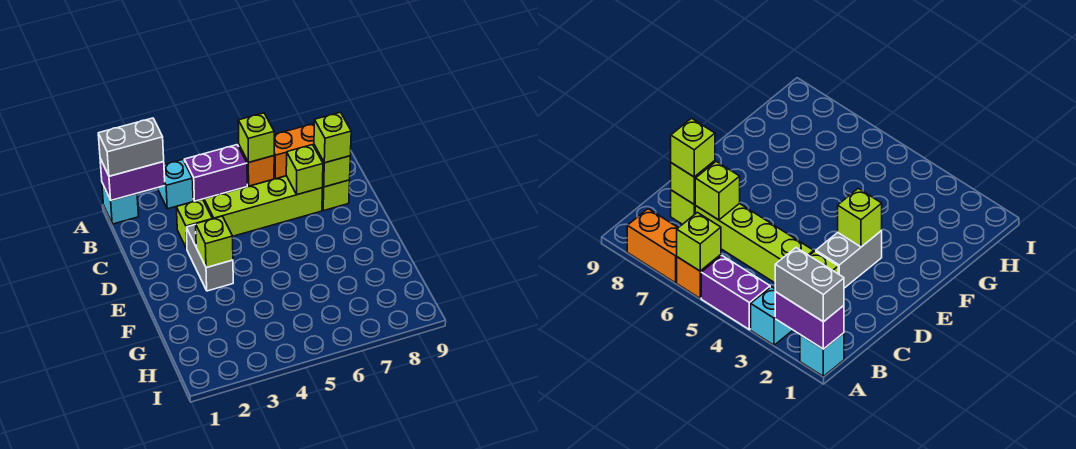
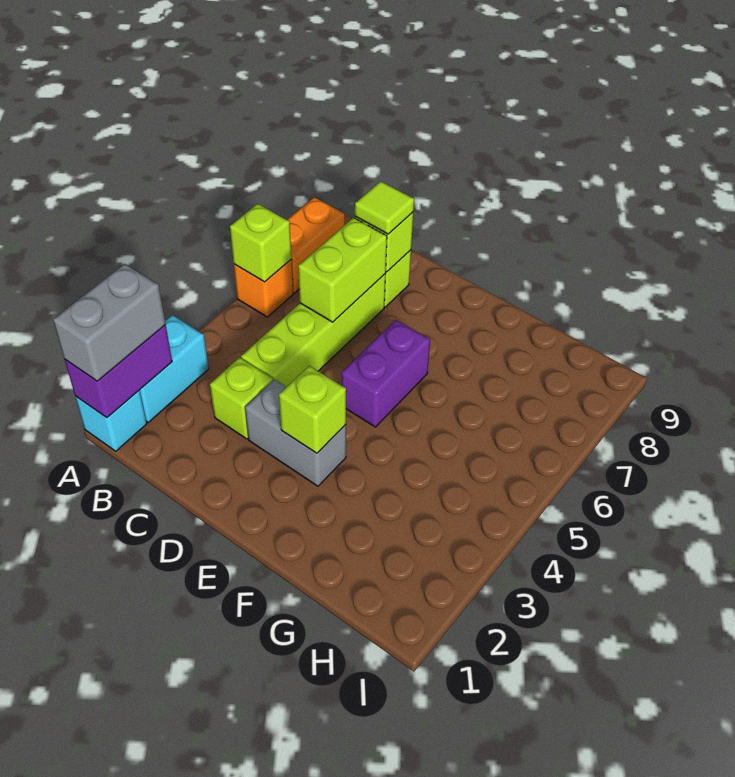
cyan brick A3 level 1 -> cyan brick A2:A3 level 1
purple brick A4:A5 level 1 -> purple brick E5:E6 level 1
lime brick C7 level 2 -> lime brick C6:C7 level 2
lime brick C8 level 3 -> lime tile C8 level 3

